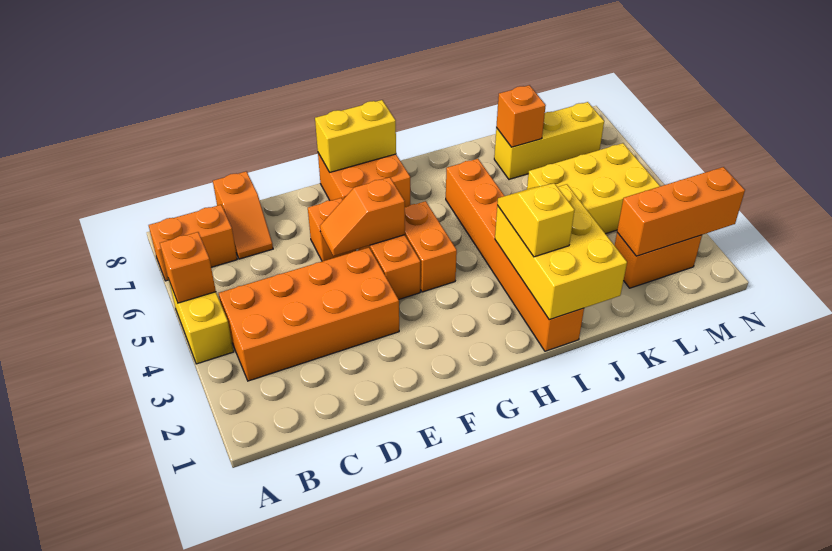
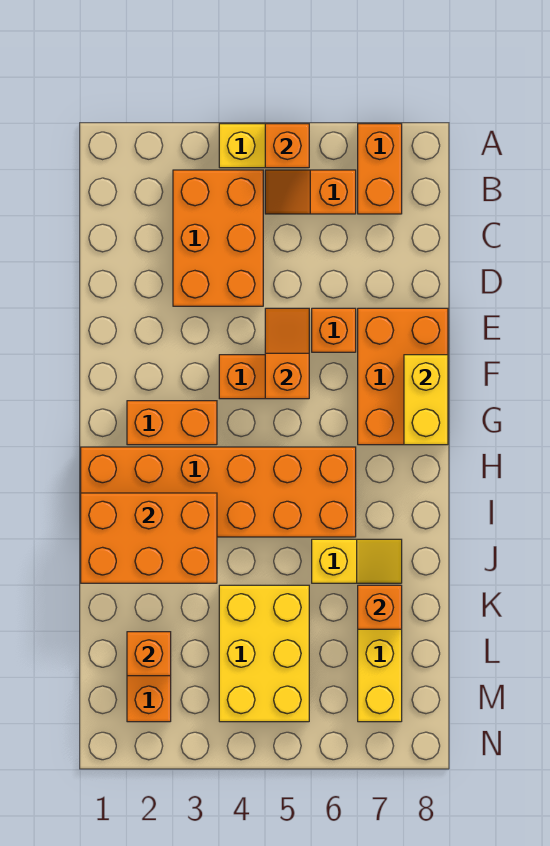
orange brick B3:E4 level 1 -> orange brick B3:D4 level 1
orange slope C7:C8 level 1 top 8 -> orange slope B5:B6 level 1 top 6
orange brick F7:G8 level 1 -> orange brick E7:G8 level 1
orange brick G4:G5 level 1 -> orange brick G2:G3 level 1
orange brick I1:I6 level 1 -> orange brick H1:I6 level 1
yellow brick I1:J3 level 2 -> orange brick I1:J3 level 2
yellow slope I2:I3 level 3 top 2 -> yellow slope J6:J7 level 1 top 6
orange brick L2:N2 level 2 -> orange brick L2 level 2

